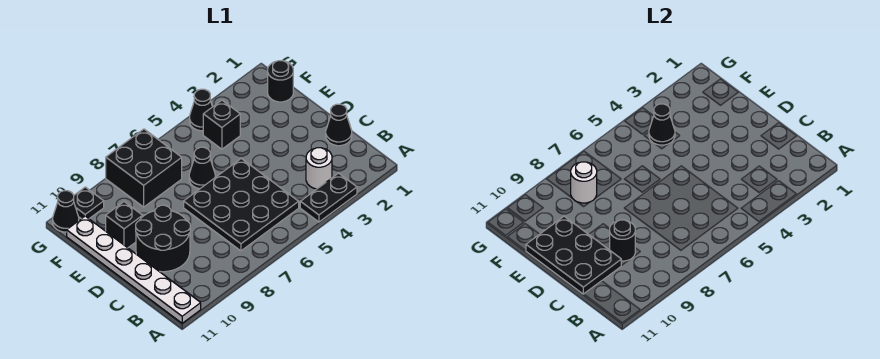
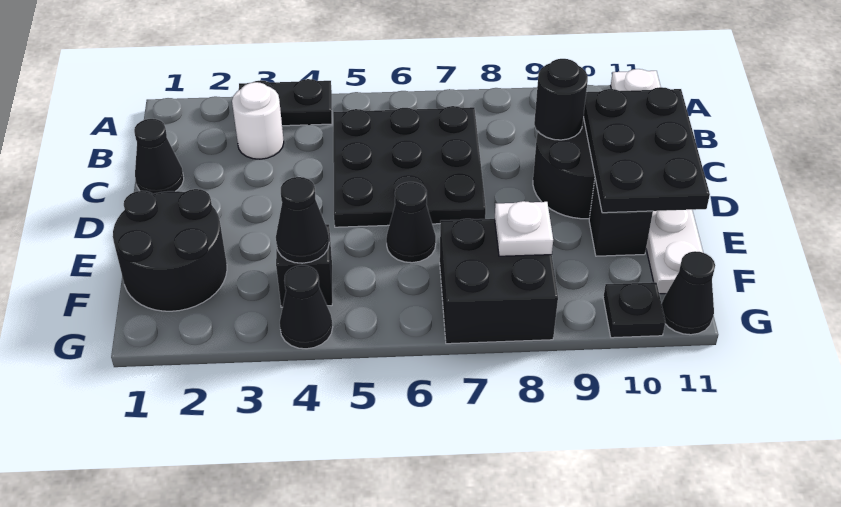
black round brick F1 level 1 -> black round brick E1:F2 level 1
white round brick F8 level 2 -> white plate F8 level 2

